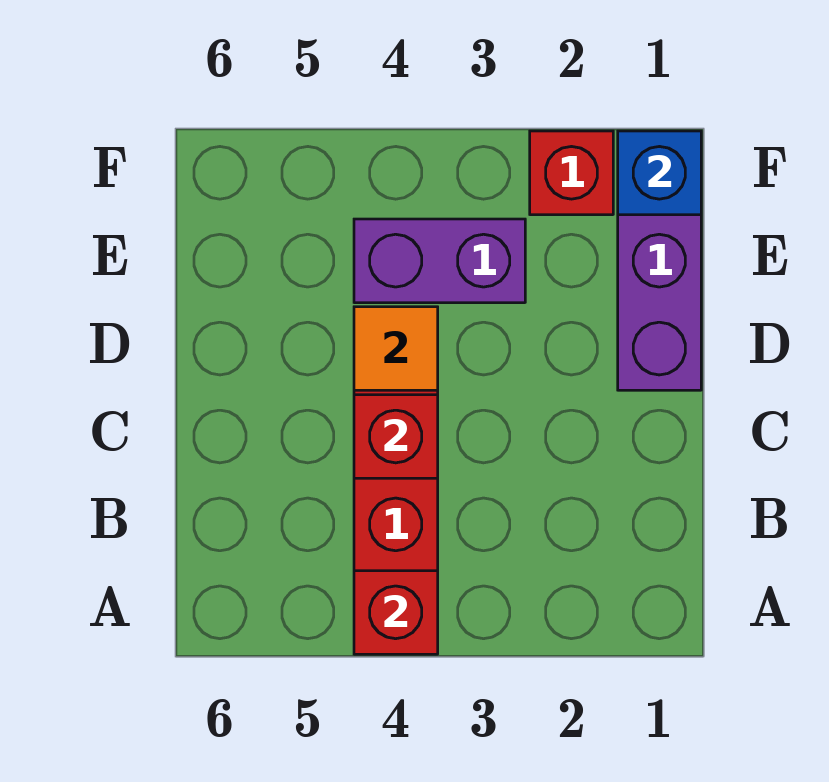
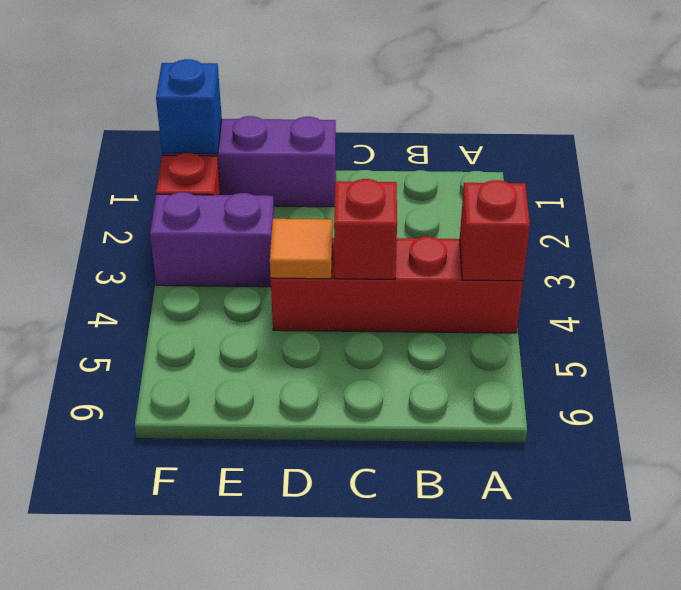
purple brick E3:E4 level 1 -> purple brick E3:F3 level 1

